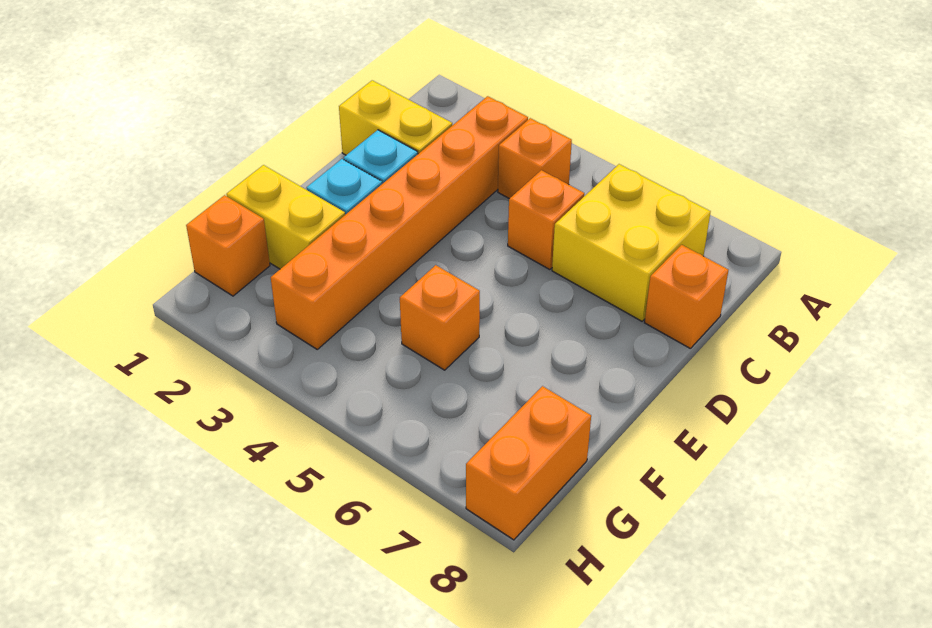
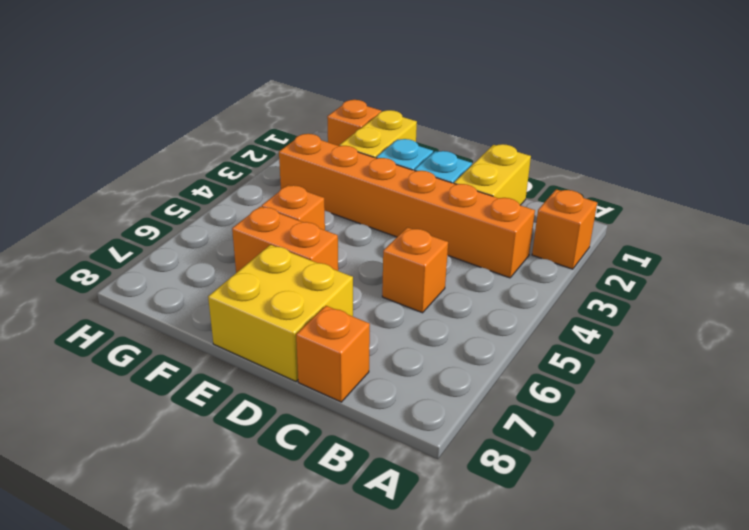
orange brick B4 level 1 -> orange brick A2 level 1
yellow brick B6:C7 level 1 -> yellow brick D7:E8 level 1
orange brick G8:H8 level 1 -> orange brick E6:F6 level 1

